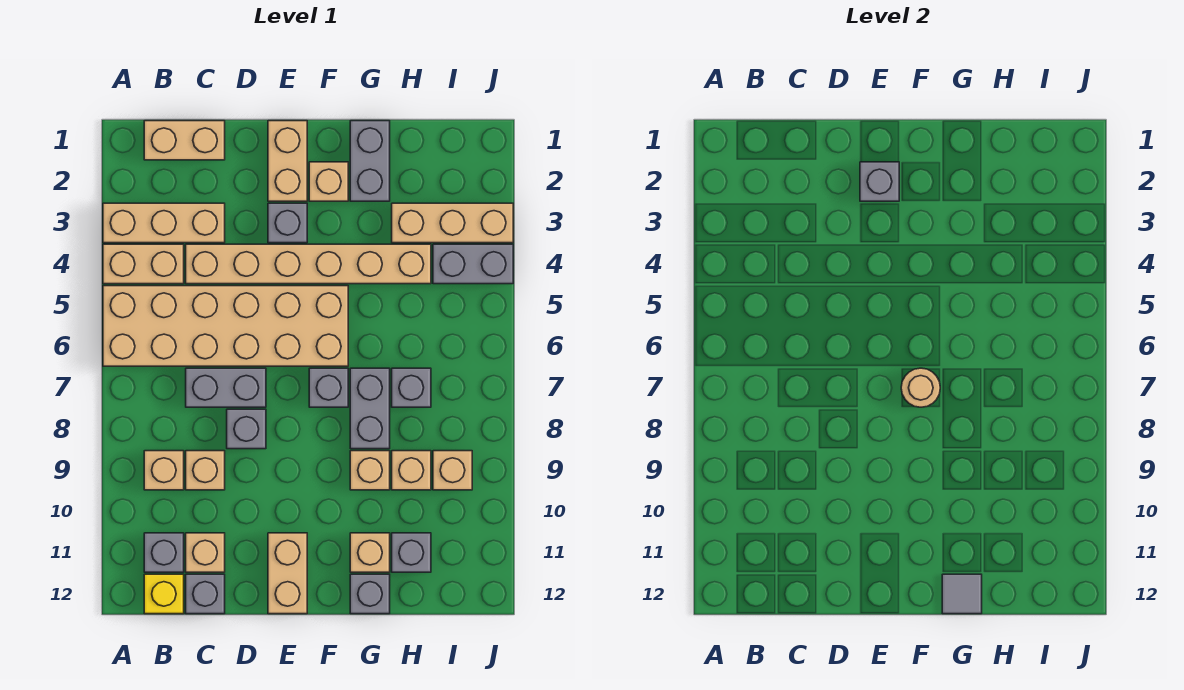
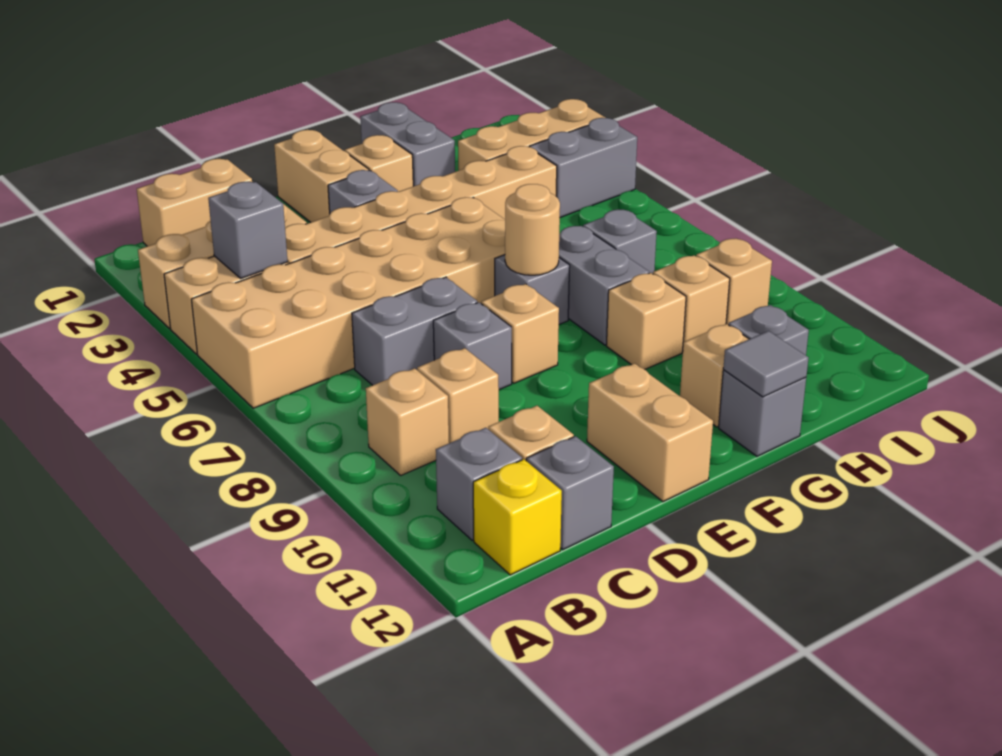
grey brick E2 level 2 -> grey brick B4 level 2
none -> tan brick E8 level 1

